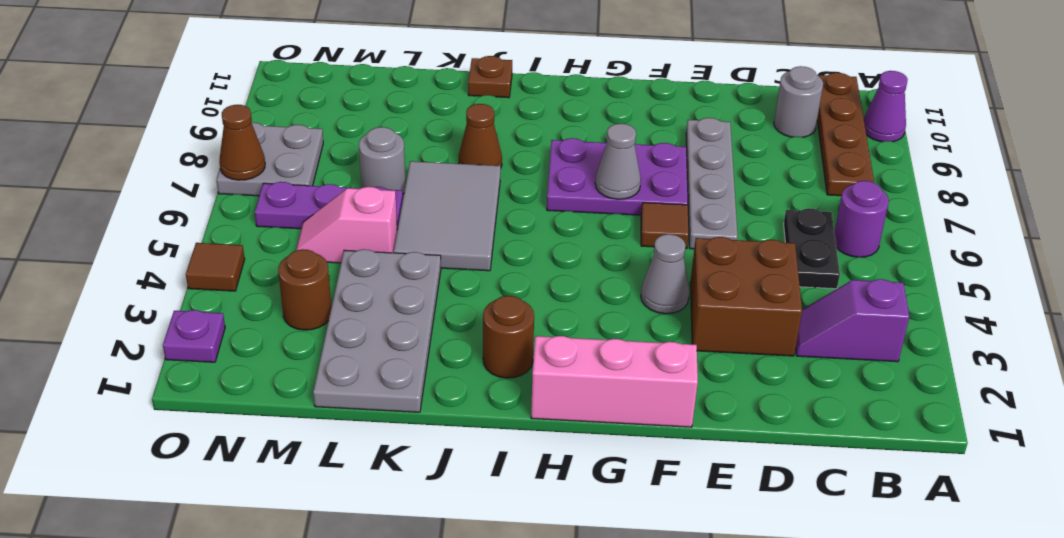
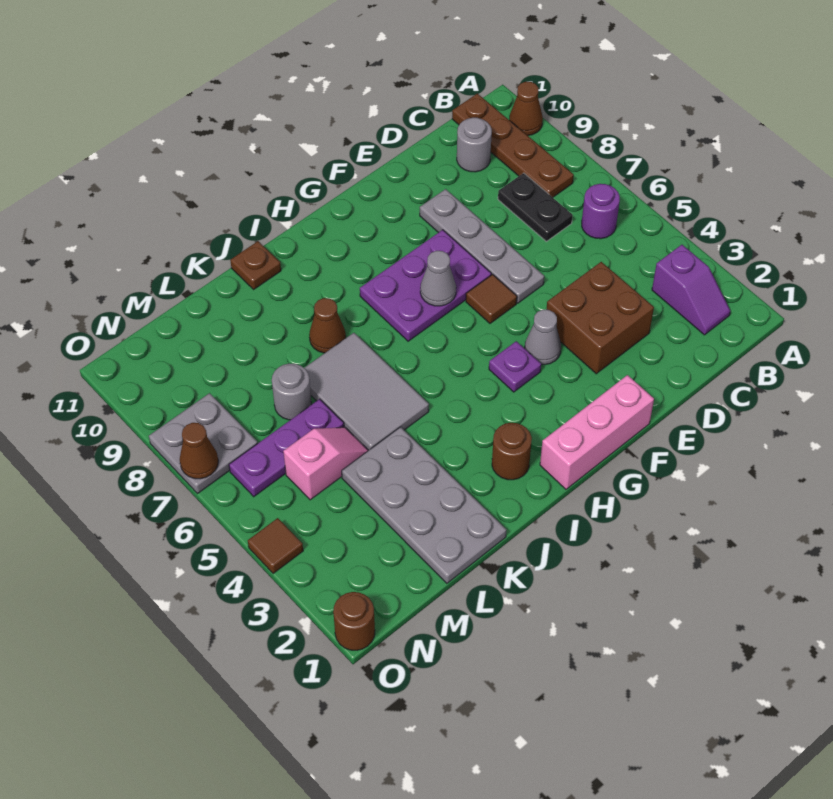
purple cone A10 level 1 -> brown cone A10 level 1
purple slope B3:C3 level 1 top B -> purple slope B2:B3 level 1 top 3
black plate C5:C6 level 1 -> black plate C7:C8 level 1
pink slope L5:M5 level 1 top L -> pink slope L5:M5 level 1 top M
brown round brick M3 level 1 -> brown round brick O1 level 1
purple plate O2 level 1 -> purple plate G4 level 1

